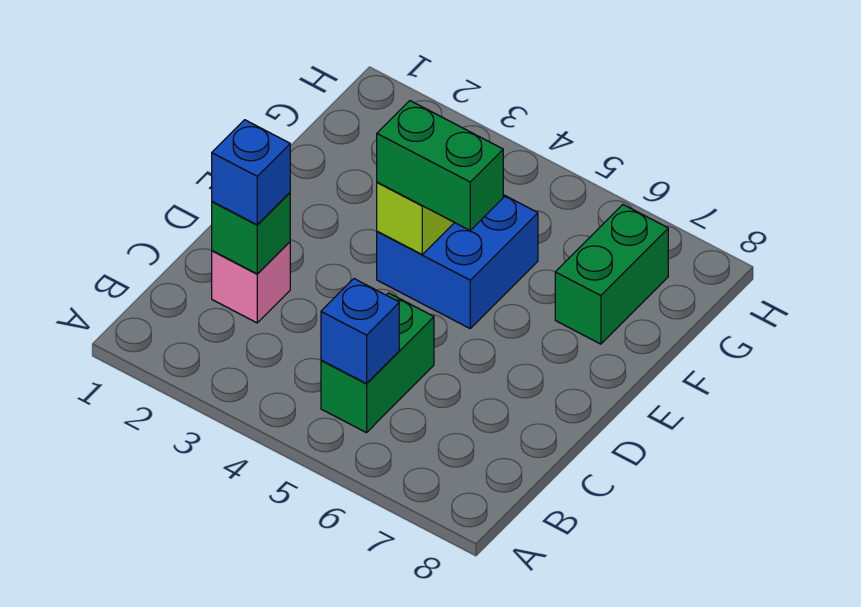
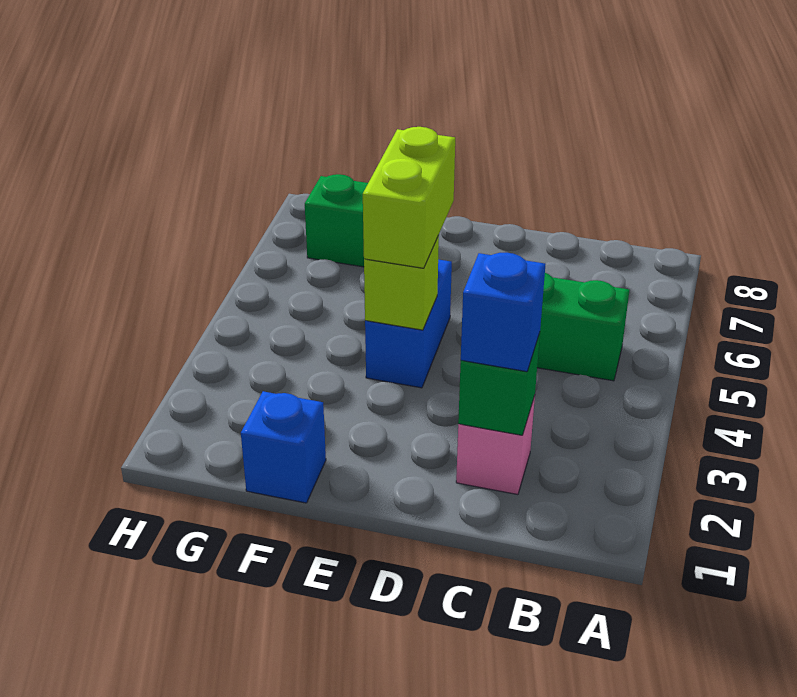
blue brick B5 level 2 -> blue brick F1 level 1
blue brick E4:F5 level 1 -> blue brick E4:E5 level 1
green brick E4:E5 level 3 -> lime brick E4:E5 level 3

